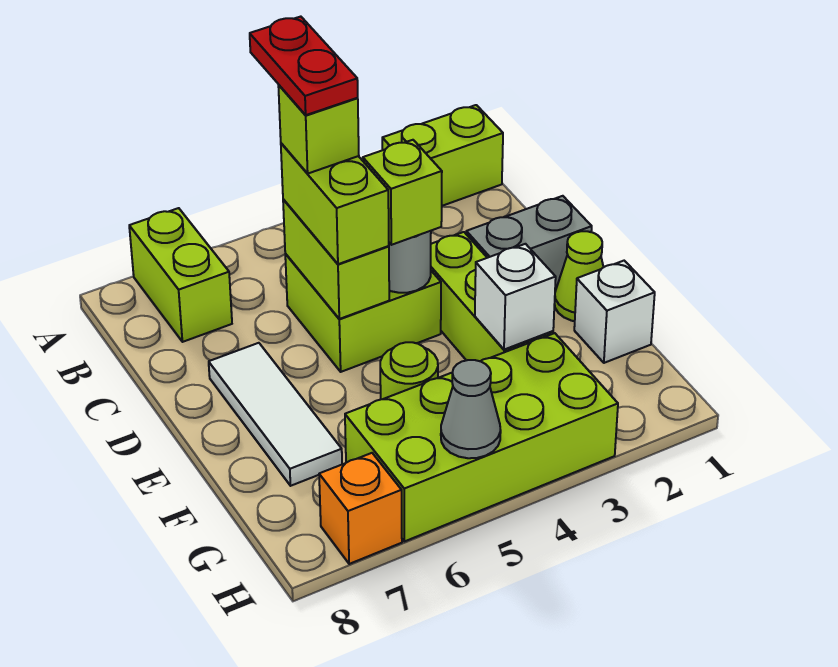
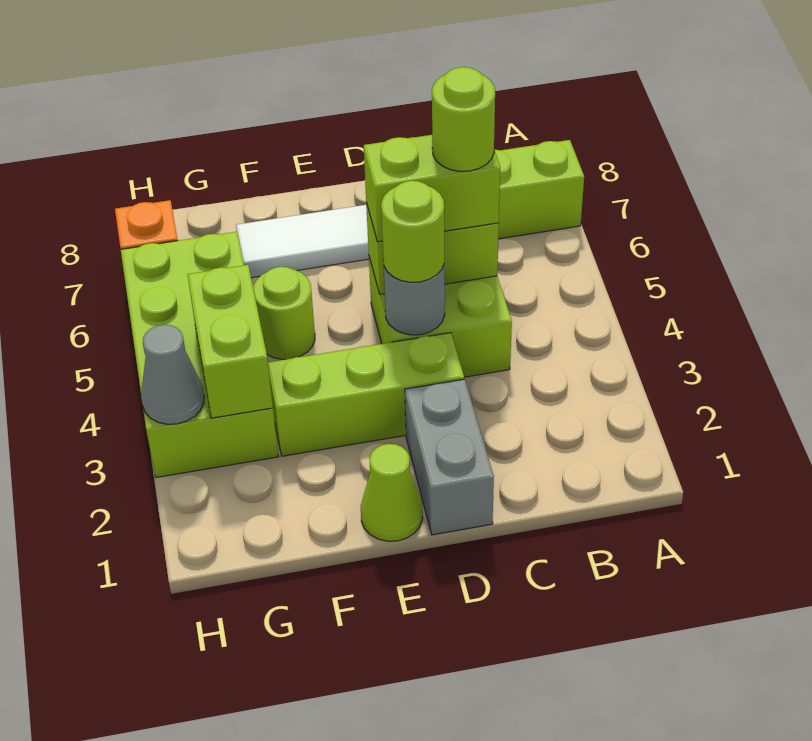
lime brick A1:A2 level 1 -> lime brick G3:G4 level 2
red plate B5:C5 level 5 -> none
lime brick C5 level 4 -> lime round brick C5 level 4
lime brick D4 level 3 -> lime round brick D4 level 3
white brick F1 level 1 -> none
white brick F3 level 2 -> none
grey cone H5 level 2 -> grey cone H3 level 2

